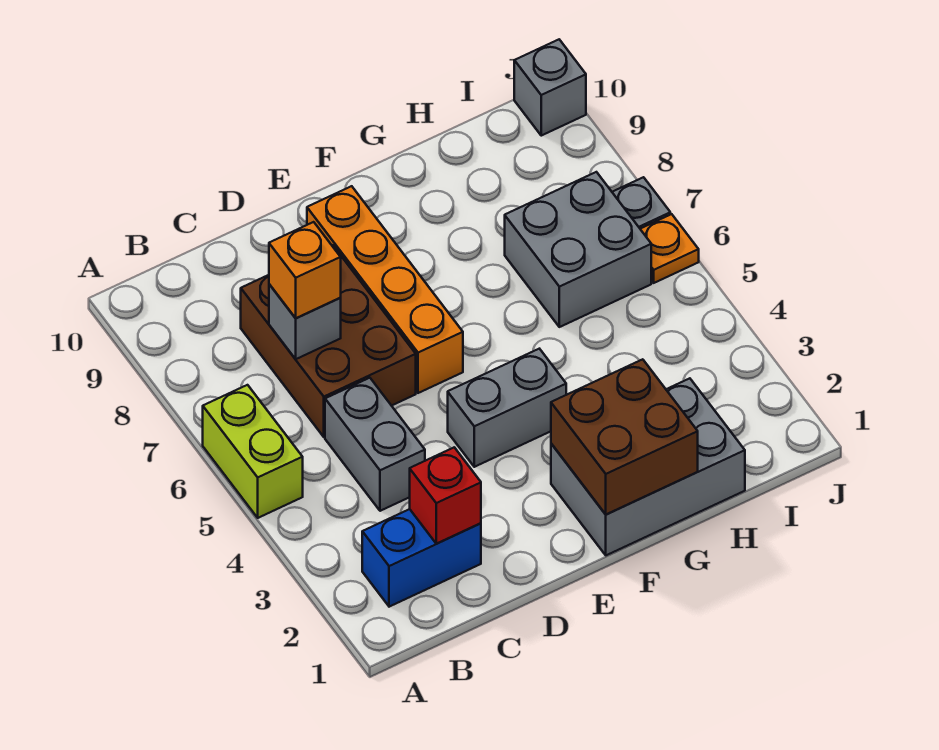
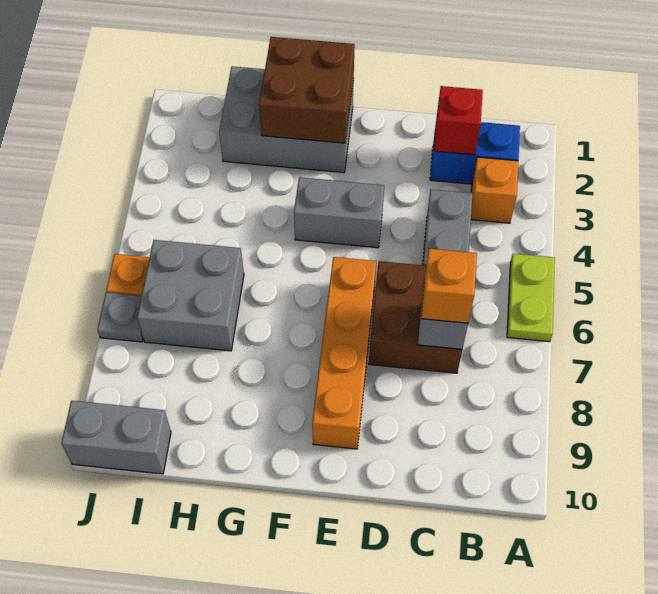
lime brick A5:A6 level 1 -> lime plate A5:A6 level 1
none -> orange brick B3 level 1
brown brick C6:D8 level 1 -> brown brick C6:D7 level 1
grey brick J10 level 1 -> grey brick I10:J10 level 1

